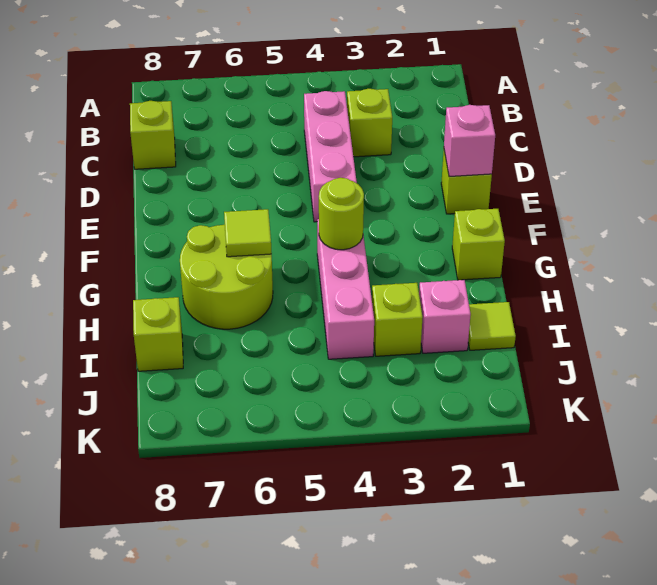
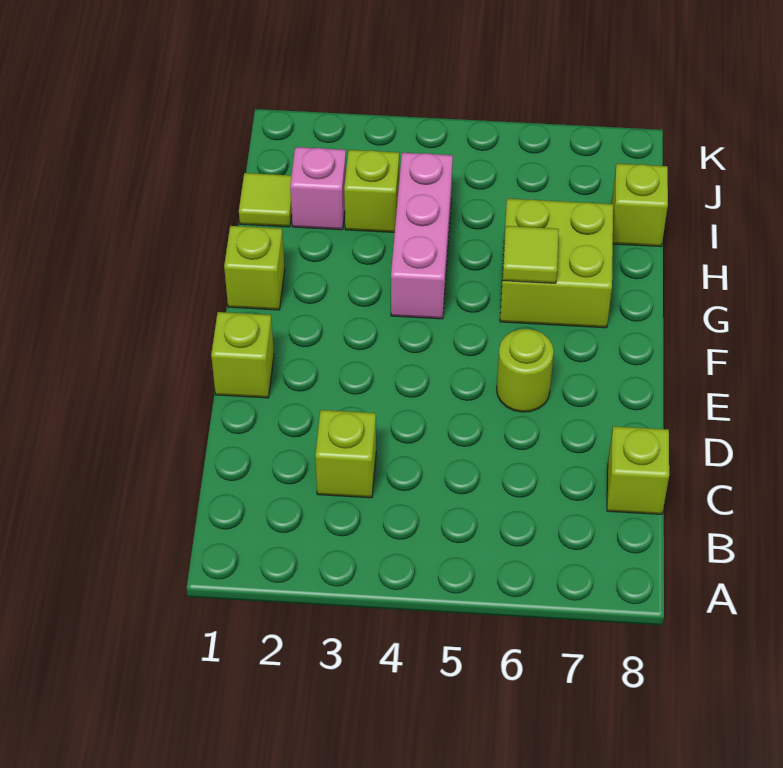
pink brick C4:E4 level 1 -> none
pink brick E1 level 2 -> none
lime round brick G4 level 2 -> lime round brick E6 level 1
lime round brick G6:H7 level 1 -> lime brick G6:H7 level 1

